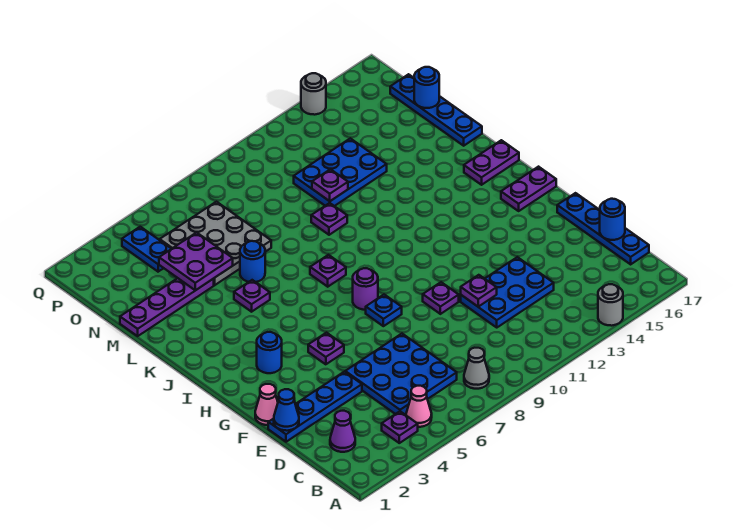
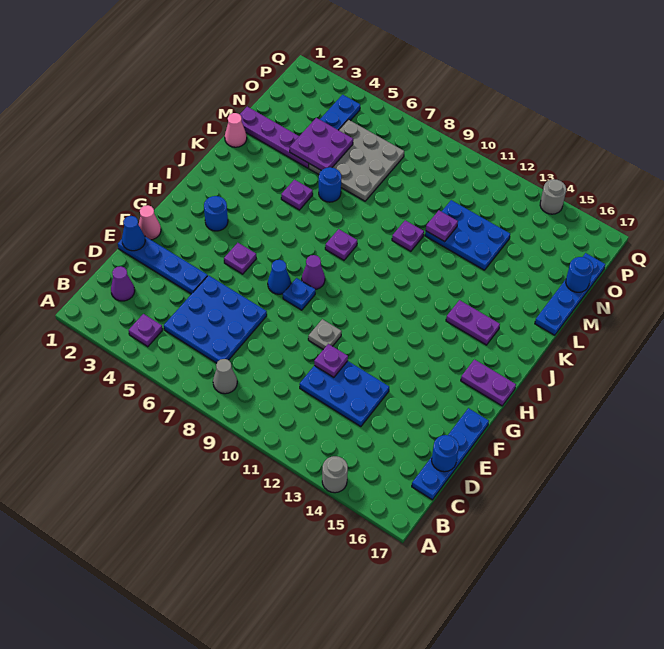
pink cone B5 level 1 -> pink cone L1 level 1
purple plate F10 level 1 -> grey plate F10 level 1
none -> blue cone G7 level 1
purple round brick H8 level 1 -> purple cone H8 level 1
purple plate J16:J17 level 1 -> purple plate J14:J15 level 1

